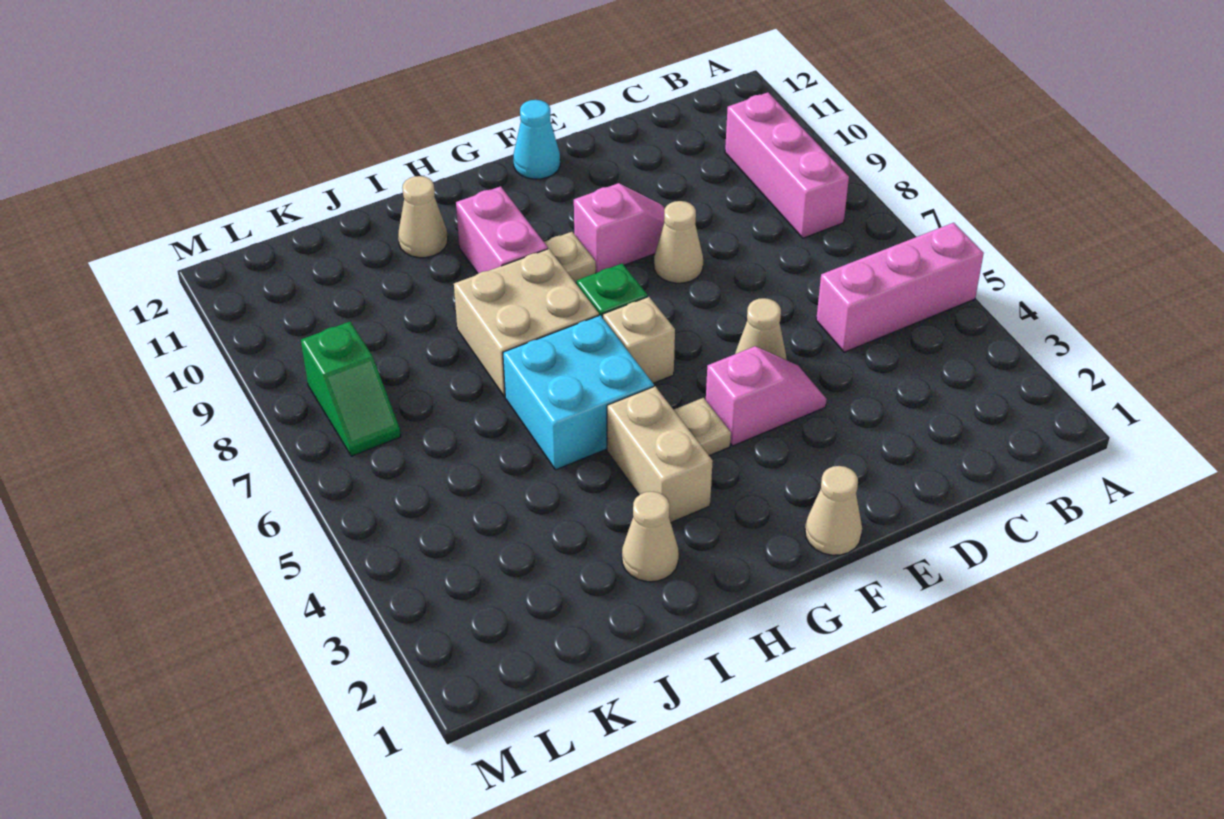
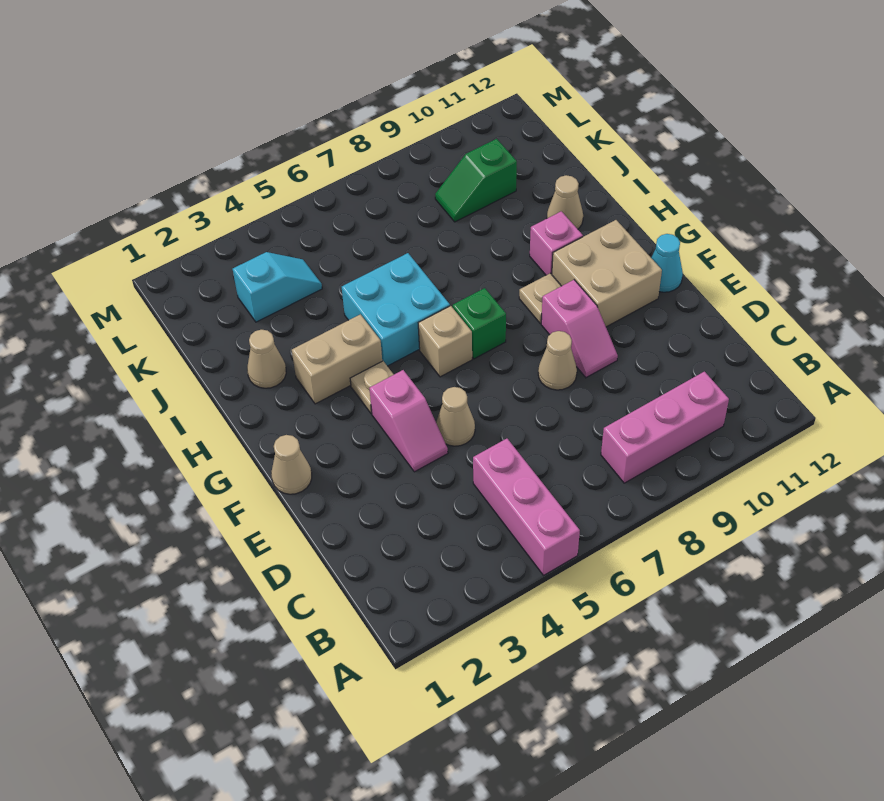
tan brick H7:I8 level 1 -> tan brick F10:G11 level 1
pink brick H9:H10 level 1 -> pink brick H10 level 1
none -> cyan slope K3:K4 level 1 top 3
green slope L7:L8 level 1 top 8 -> green slope K9:K10 level 1 top 10

